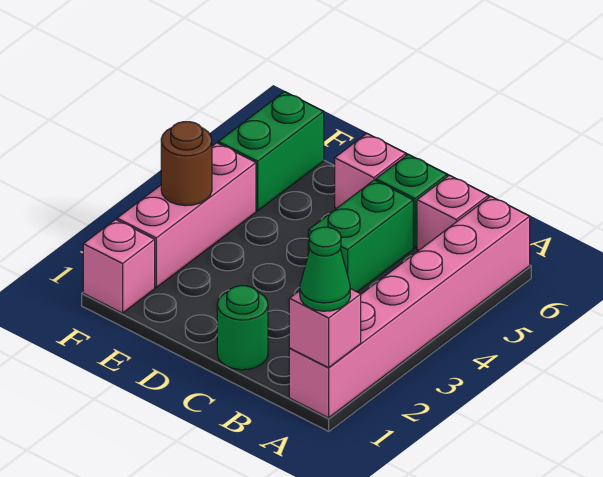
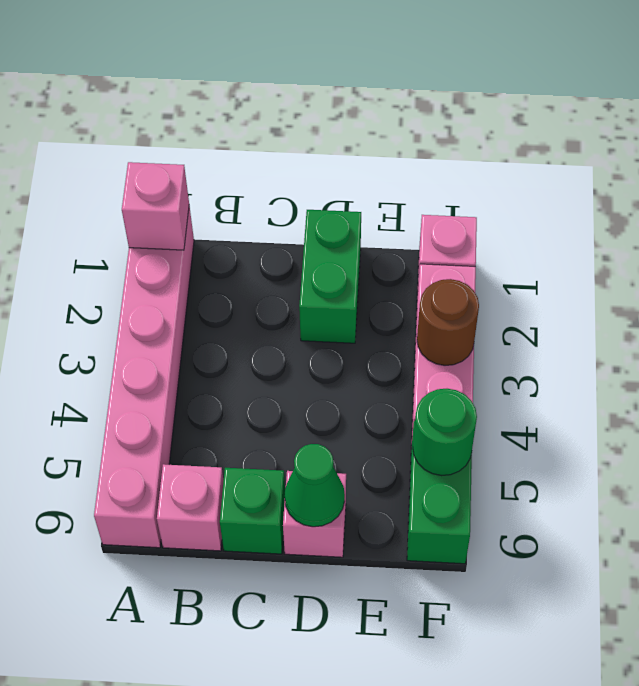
green cone A1 level 3 -> green cone D6 level 2
green round brick C1 level 1 -> green round brick F5 level 2
green brick C4:C5 level 1 -> green brick D1:D2 level 1

